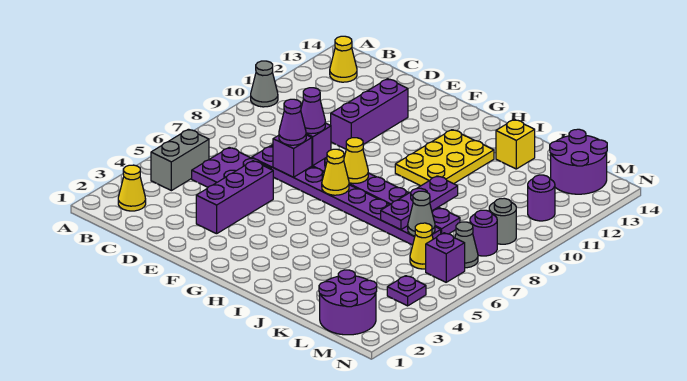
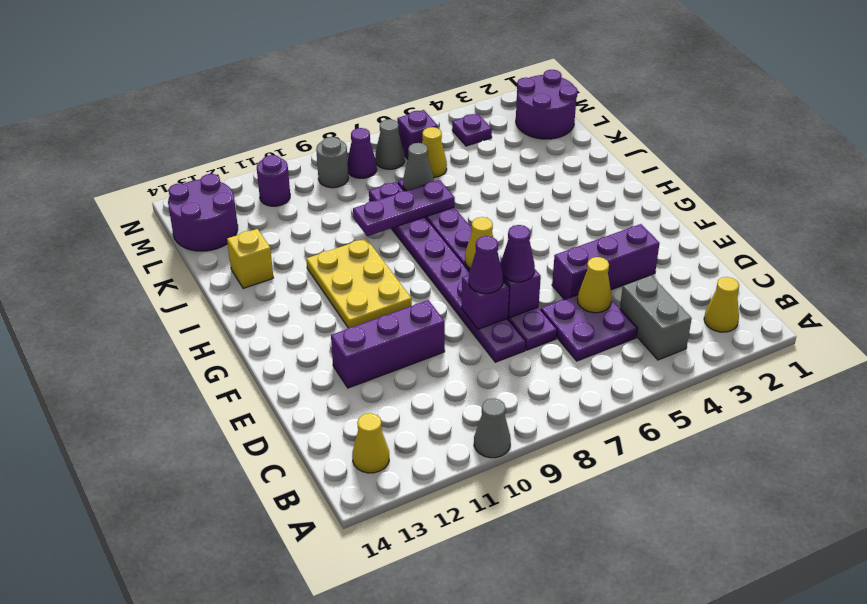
grey brick B4:B5 level 1 -> grey brick B4:C4 level 1
yellow cone G8 level 2 -> yellow cone D5 level 2
yellow plate H10:I12 level 1 -> yellow plate G10:I11 level 1
purple round brick M8 level 1 -> purple cone M8 level 1

